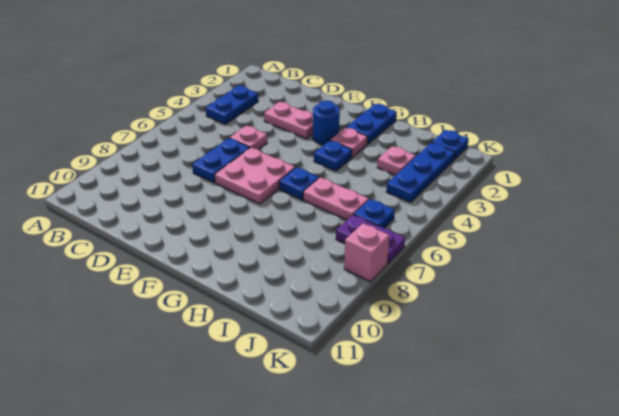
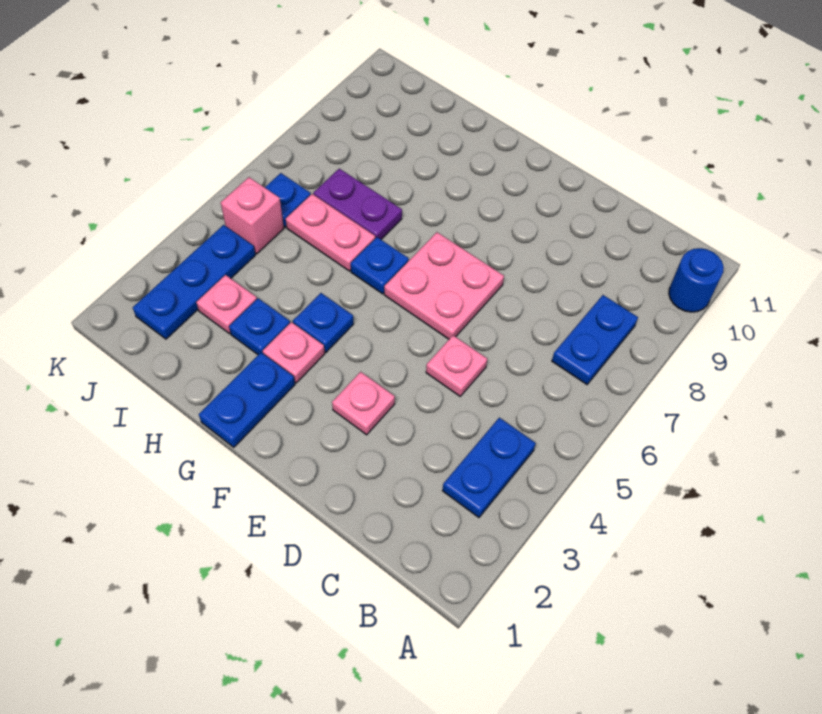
pink plate D3:E3 level 1 -> pink plate E3 level 1
blue plate D6:D7 level 1 -> blue plate B7:B8 level 1
blue round brick F3 level 1 -> blue round brick A10 level 1
blue plate J1 level 1 -> blue plate H3 level 1
purple plate J7:K7 level 1 -> purple plate H7:I7 level 1
pink brick K8 level 1 -> pink brick J5 level 1

